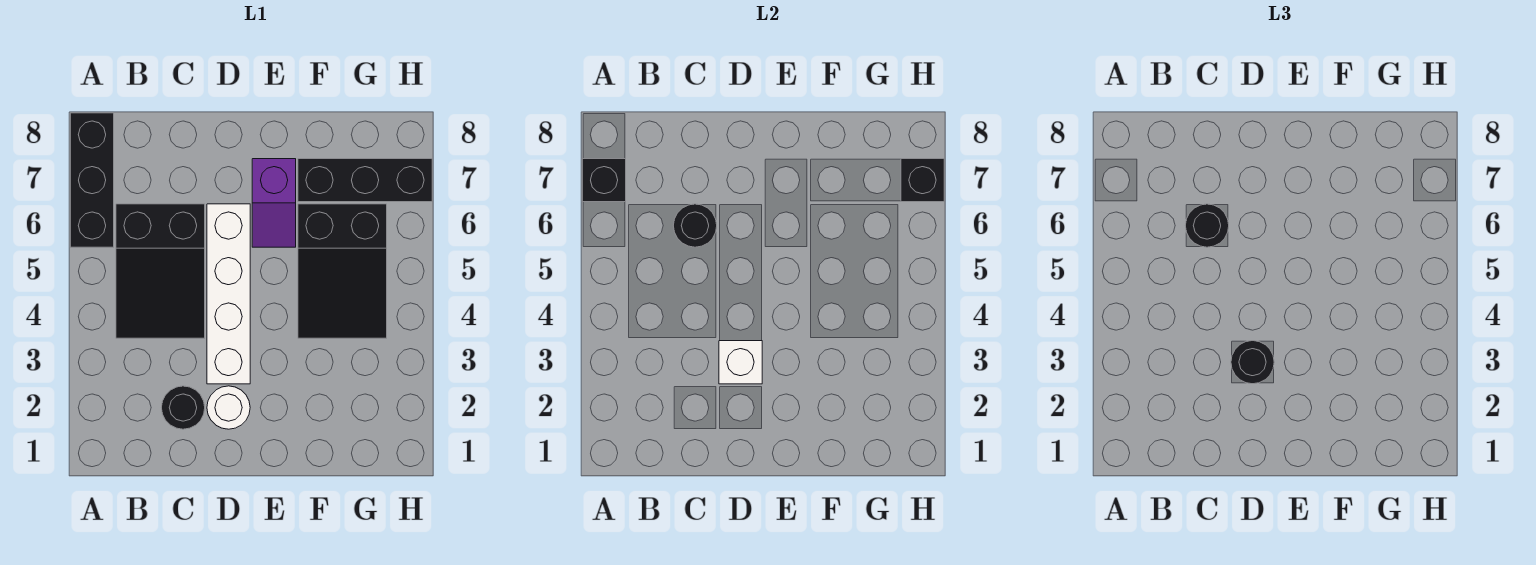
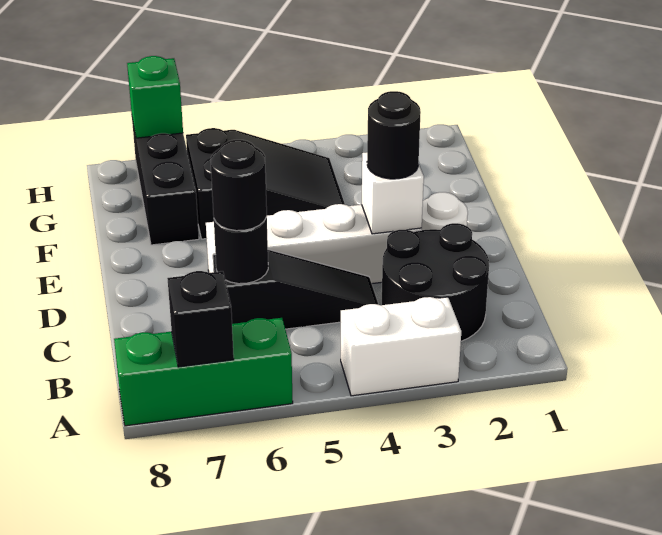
none -> white brick A3:A4 level 1
black brick A6:A8 level 1 -> green brick A6:A8 level 1
black slope B4:C6 level 1 top 6 -> black slope C4:C6 level 1 top 6
black round brick C2 level 1 -> black round brick B2:C3 level 1
purple slope E6:E7 level 1 top 7 -> none
black brick H7 level 2 -> green brick H7 level 2

